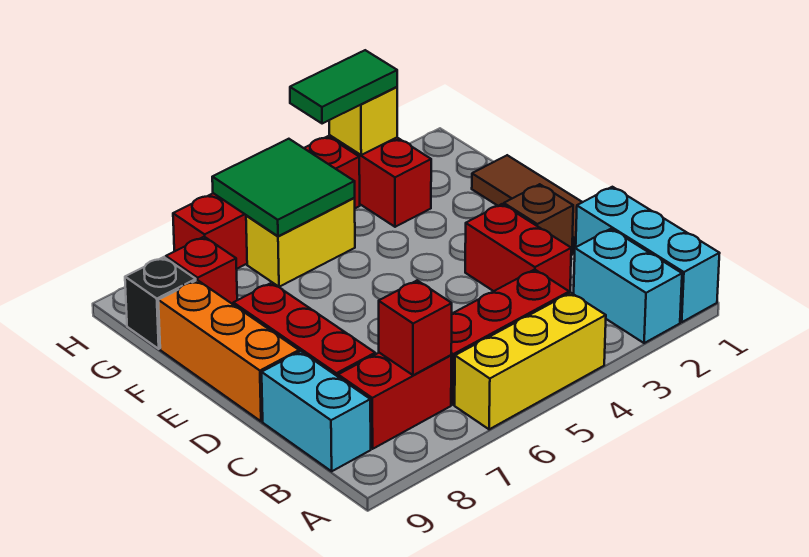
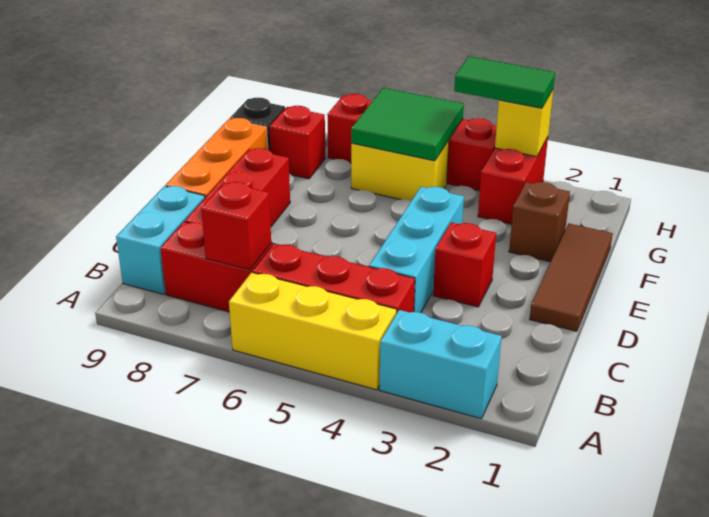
cyan brick A1:C1 level 1 -> cyan brick C4:E4 level 1
cyan brick A2:B2 level 1 -> cyan brick A2:A3 level 1
red brick C3:D3 level 1 -> red brick D3 level 1
brown brick D2 level 1 -> brown brick F2 level 1

